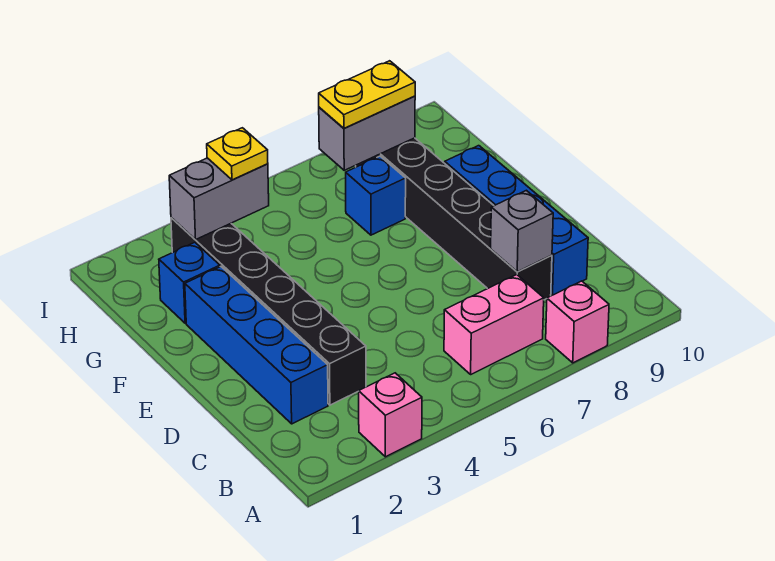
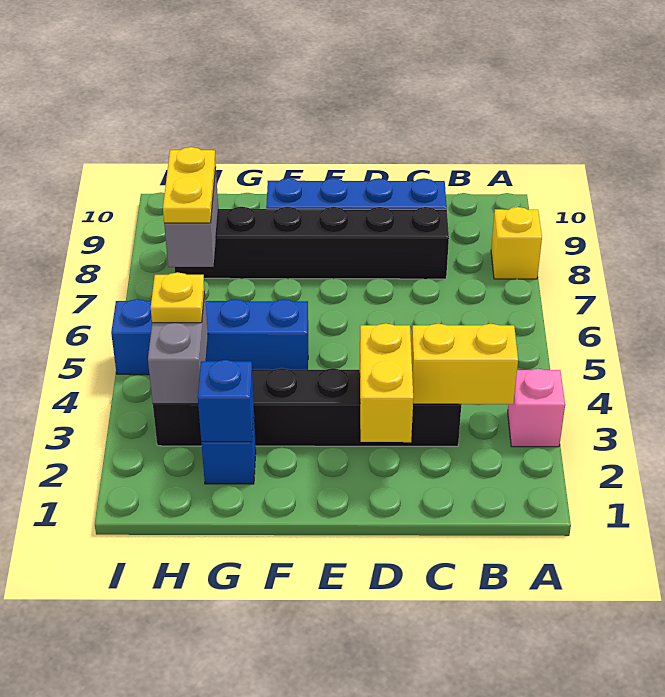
pink brick A8 level 1 -> yellow brick A8 level 1
none -> yellow brick B3:C3 level 2
pink brick B6:B7 level 1 -> none
blue brick C2:F2 level 1 -> blue brick F5:I5 level 1
grey brick C8 level 2 -> none
none -> yellow brick D2:D3 level 2
blue brick G7 level 1 -> blue brick G2 level 2

